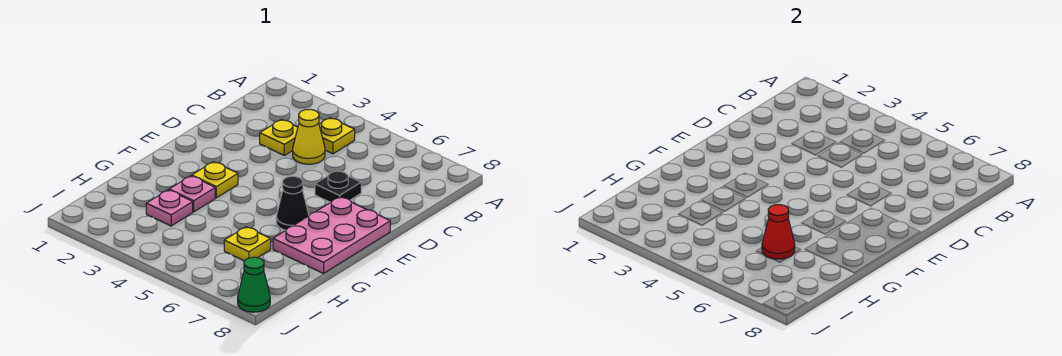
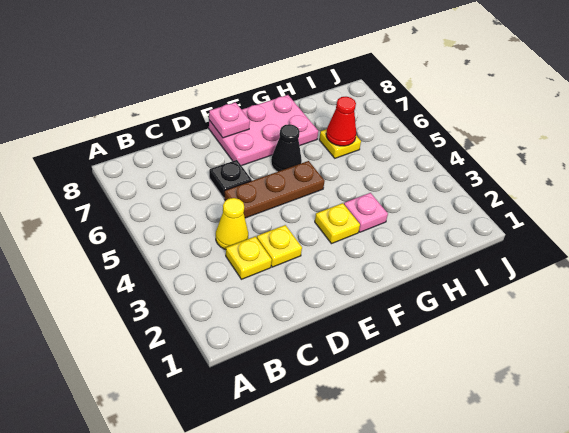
yellow plate B4 level 1 -> yellow plate D3 level 1
none -> brown plate D5:F5 level 1
pink plate H3 level 1 -> pink plate E8 level 2
green cone J8 level 1 -> none

